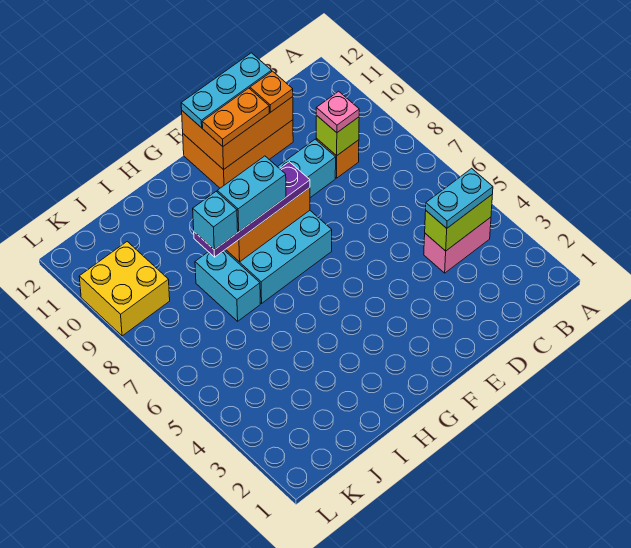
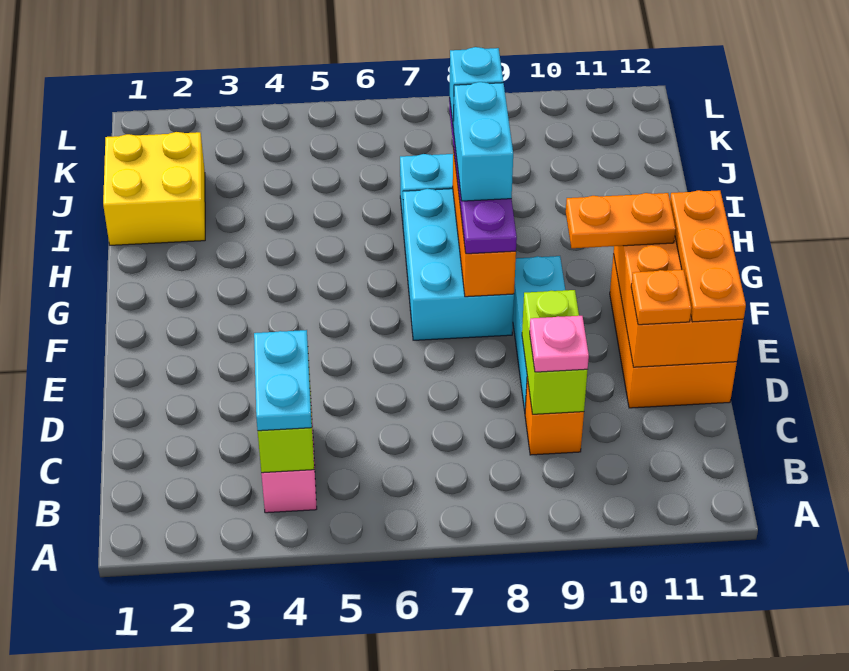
lime brick C9 level 2 -> lime brick C9:D9 level 2
cyan plate D12:F12 level 3 -> orange plate D12:F12 level 3
orange plate E11:F11 level 3 -> orange plate F10:F11 level 3
yellow brick K9:L10 level 1 -> yellow brick I1:J2 level 1

